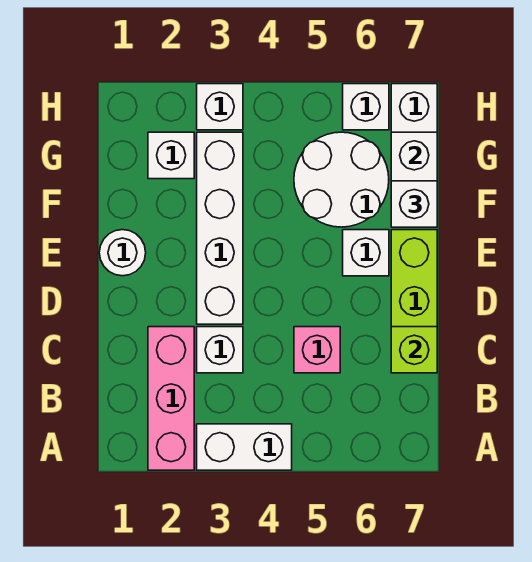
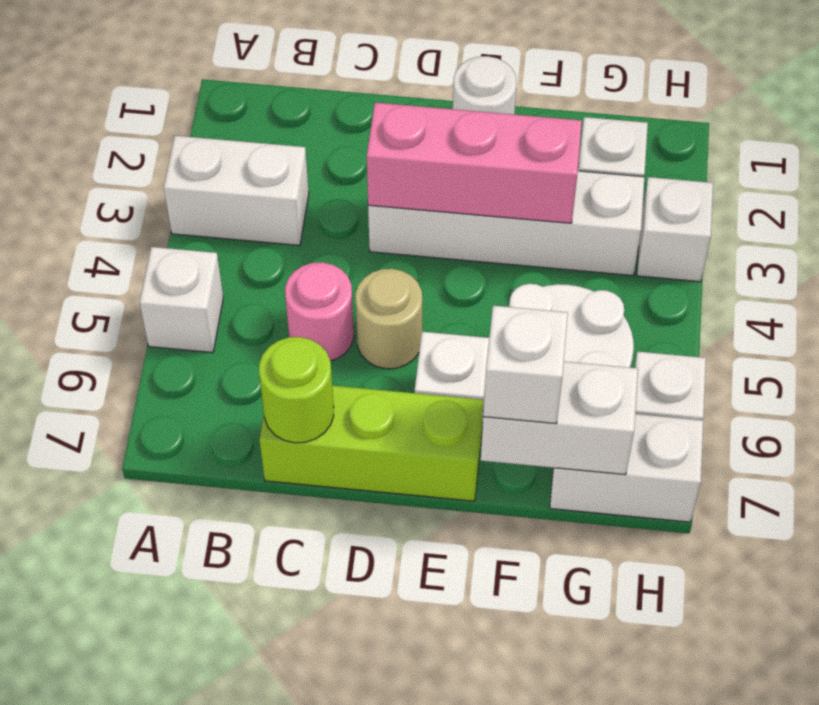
pink brick A2:C2 level 1 -> pink brick D3:F3 level 2
white brick A3:A4 level 1 -> white brick A3:B3 level 1
white brick C3 level 1 -> white brick A5 level 1
pink brick C5 level 1 -> pink round brick C5 level 1
lime brick C7 level 2 -> lime round brick C7 level 2
none -> tan round brick D5 level 1

